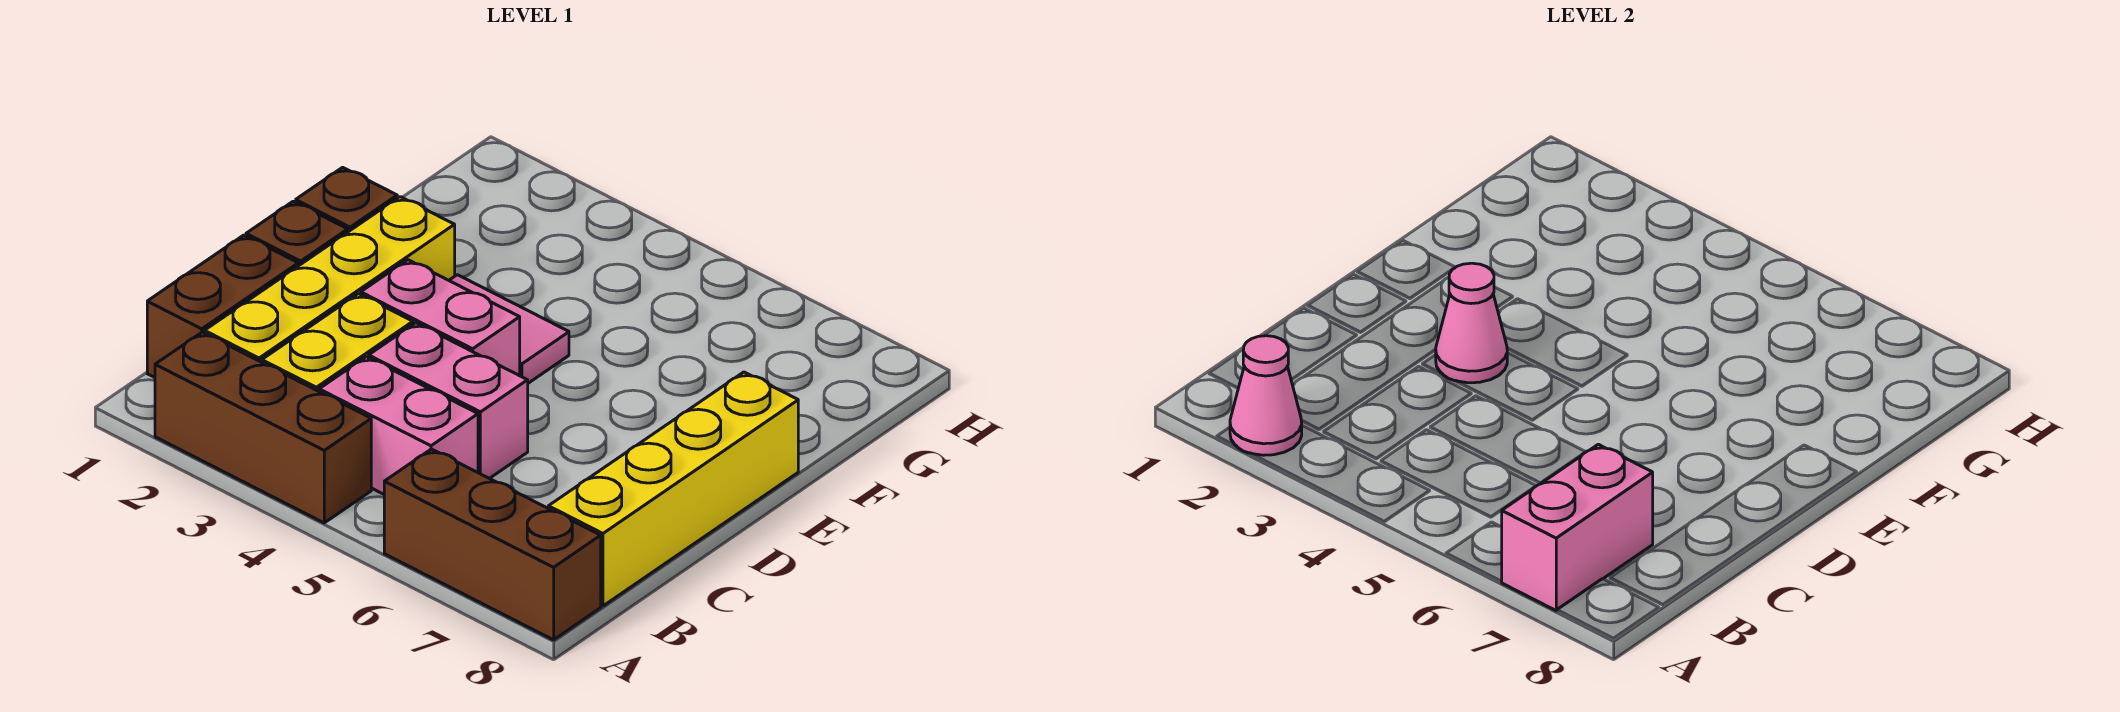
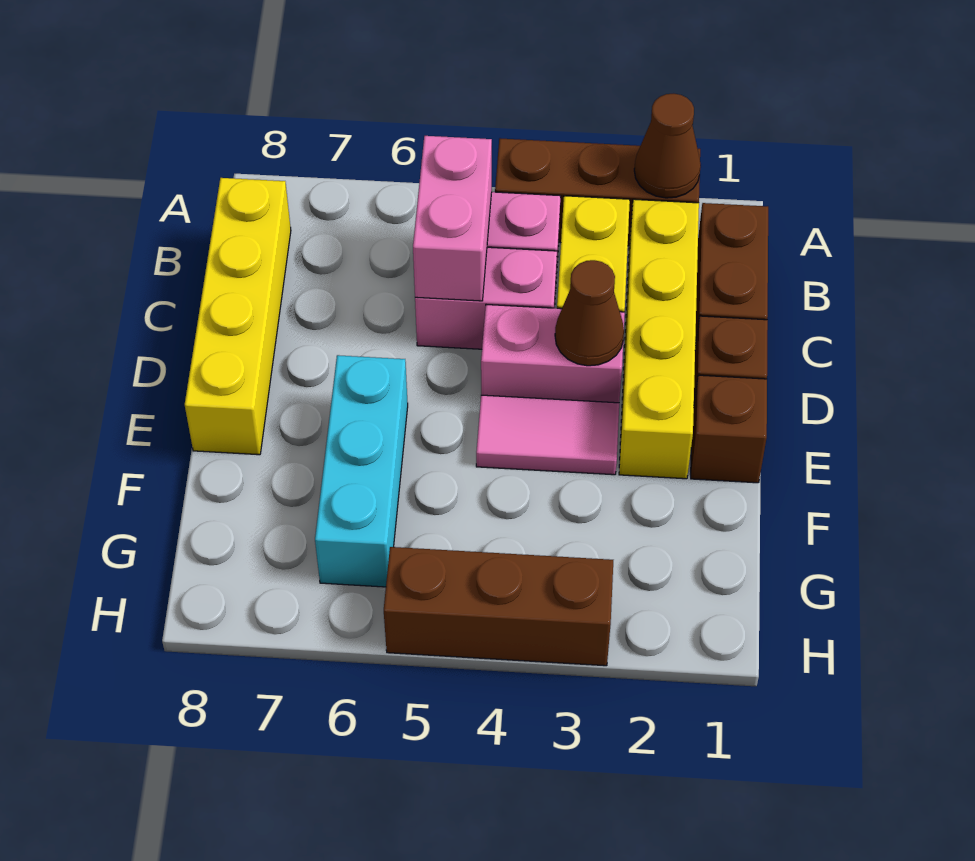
pink cone A2 level 2 -> brown cone A2 level 2
brown brick A6:A8 level 1 -> brown brick H3:H5 level 1
pink brick A7:B7 level 2 -> pink brick B5:C5 level 2
pink cone D3 level 2 -> brown cone D3 level 2
none -> cyan brick E6:G6 level 1

